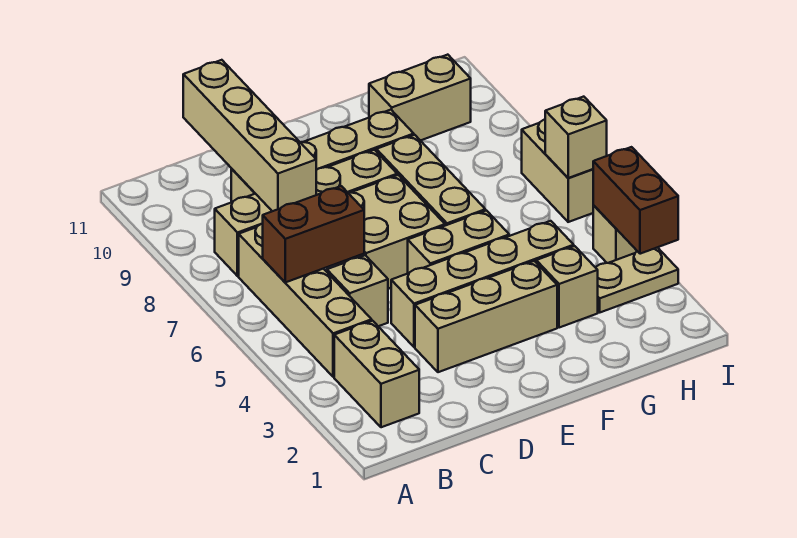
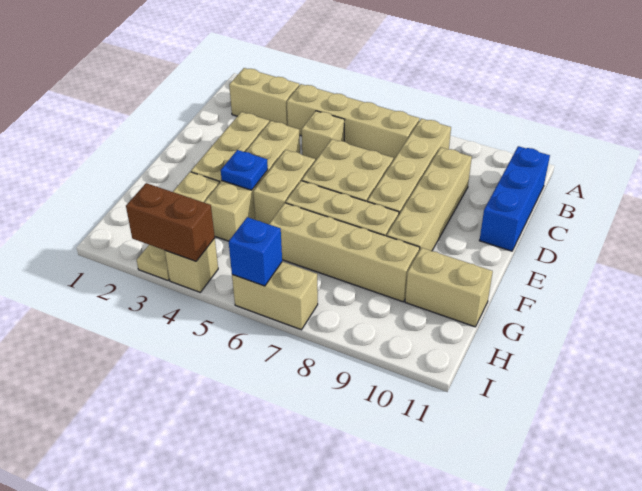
brown brick B6:C6 level 2 -> none
none -> blue brick B11:D11 level 1
tan brick C8:C11 level 2 -> tan brick G6:G9 level 1
none -> blue plate F4 level 2
tan brick G10:H10 level 1 -> tan brick G10:G11 level 1
tan brick I6 level 2 -> blue brick I6 level 2

